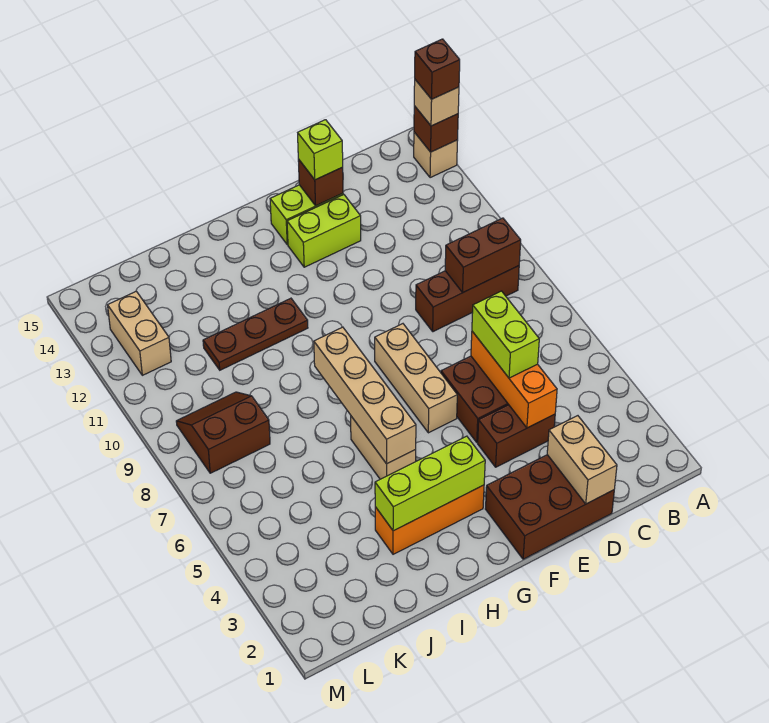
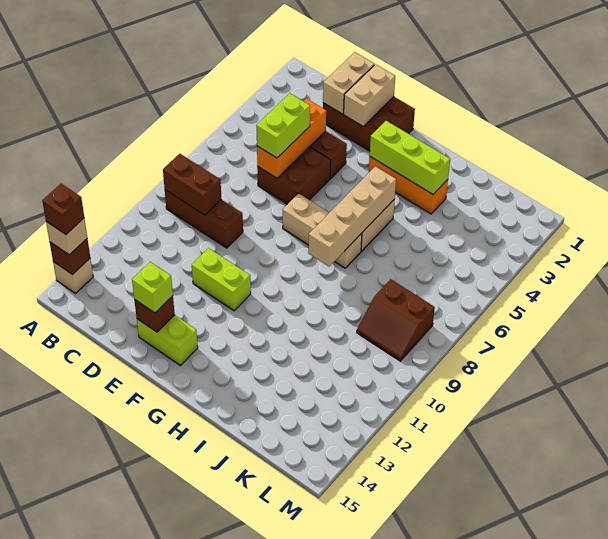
lime brick E13:F13 level 1 -> lime brick E11:F11 level 1
tan brick F6:F8 level 1 -> tan brick F7:H7 level 1
brown plate H11:J11 level 1 -> none
tan brick L12:L13 level 1 -> tan brick E1:E2 level 2

